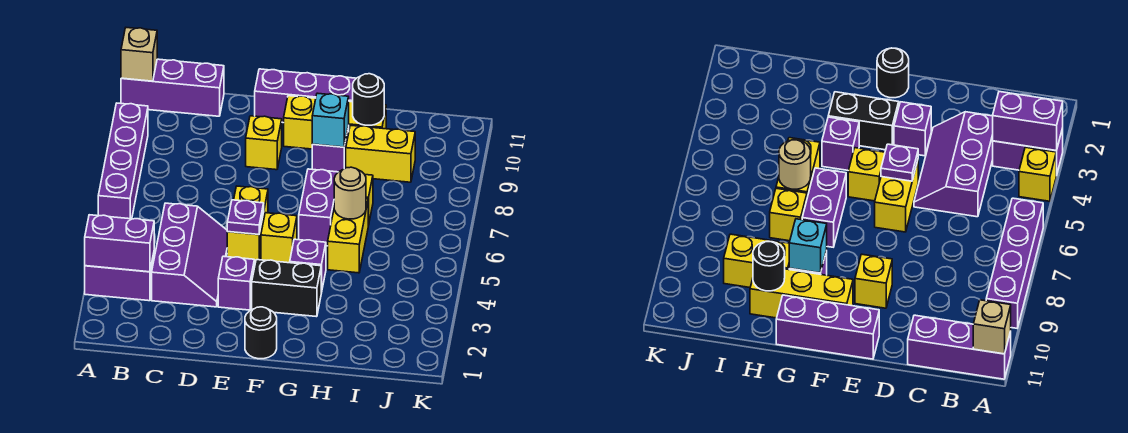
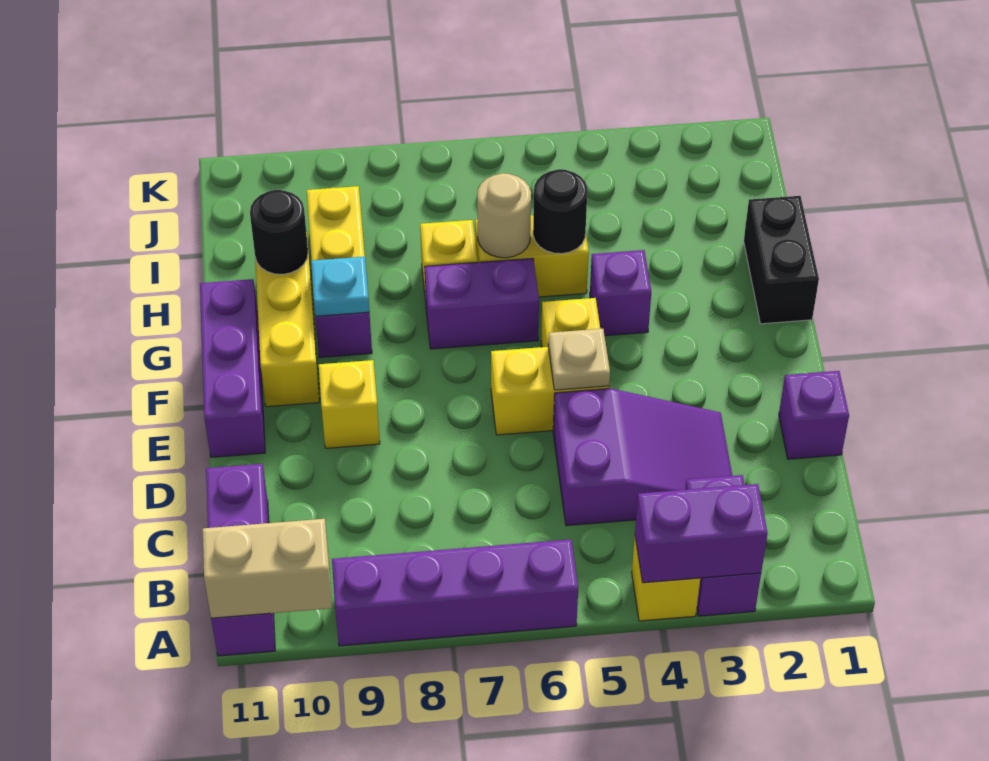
purple brick A3:B3 level 2 -> purple brick A3:A4 level 2
tan brick A11 level 2 -> tan brick A10:A11 level 2
purple slope C3:D5 level 1 top C -> purple slope C3:D5 level 1 top 5
purple brick E3 level 1 -> purple brick D1 level 1
purple plate E5 level 2 -> tan plate E5 level 2
black round brick F1 level 1 -> black round brick H5 level 2
black brick F3:G3 level 1 -> black brick G1:H1 level 1
cyan brick G9 level 2 -> cyan plate G9 level 2

